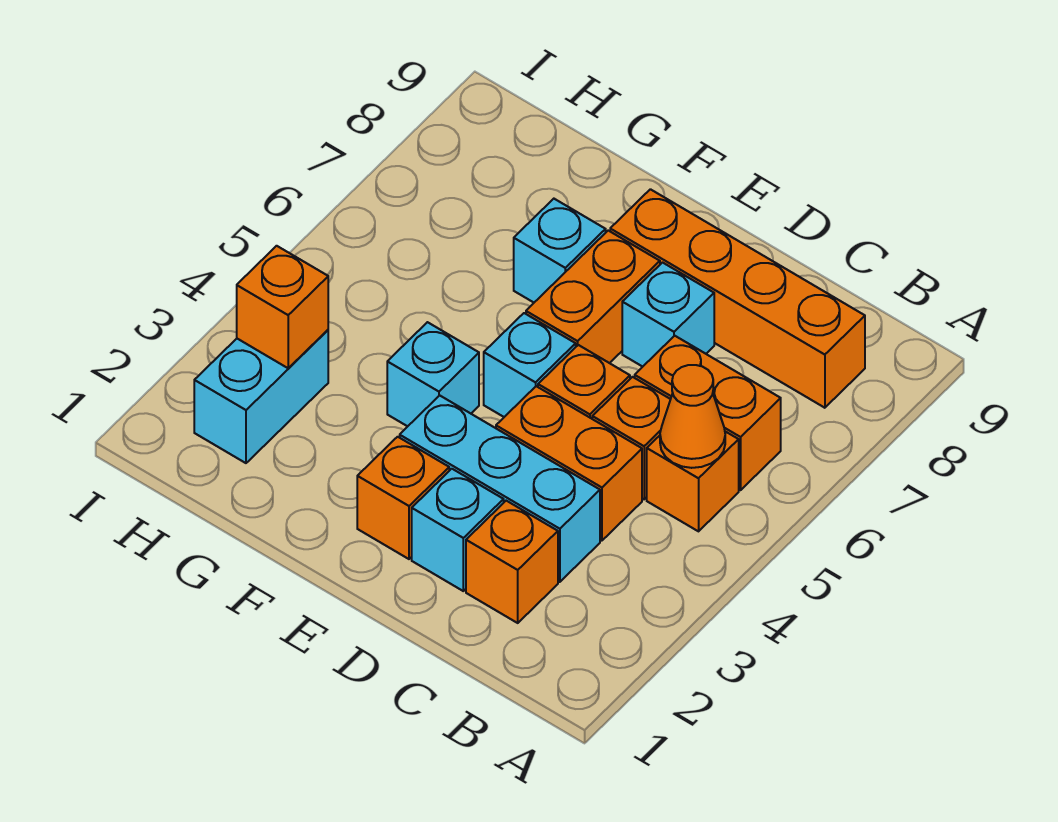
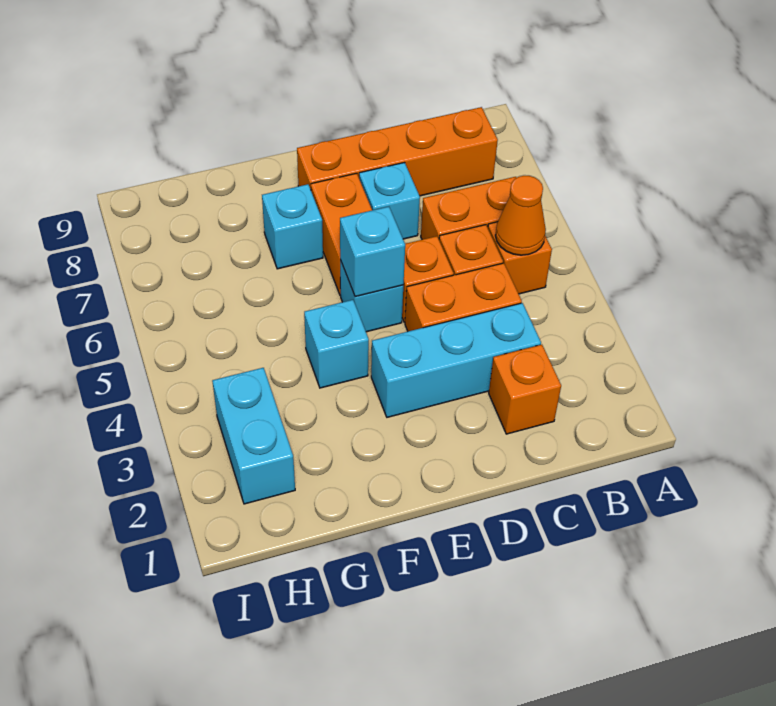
cyan brick D2 level 1 -> cyan brick E5 level 2
orange brick E2 level 1 -> none
orange brick H3 level 2 -> none

